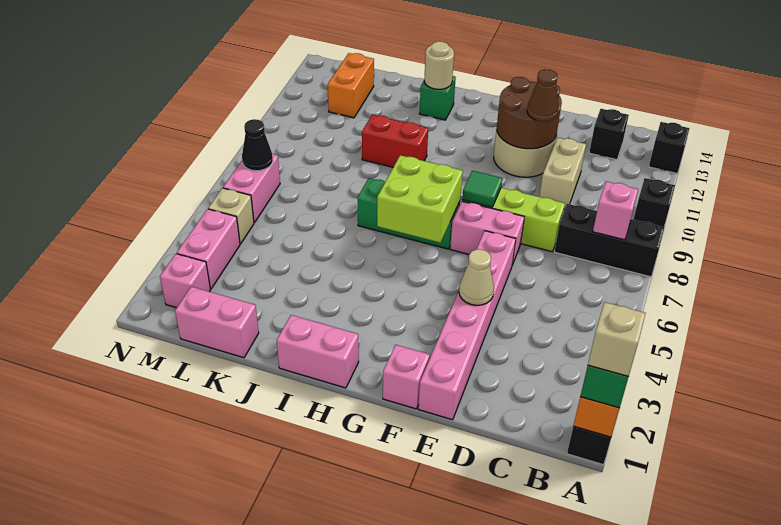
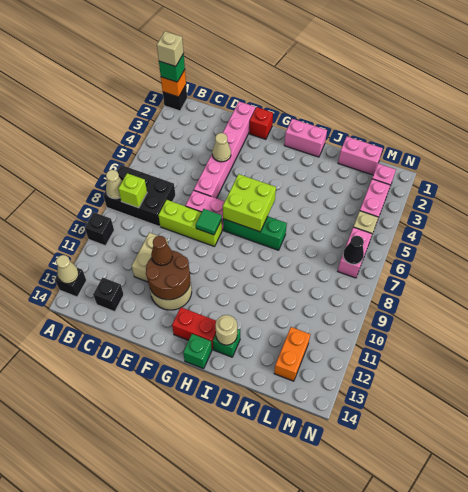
black brick A8:C8 level 1 -> black brick A7:C8 level 1
none -> tan cone A8 level 2
none -> tan cone A13 level 2
pink brick B8 level 2 -> lime brick B8 level 2
pink brick F1 level 1 -> red brick F1 level 1
none -> green brick H14 level 1
red brick I10:J10 level 1 -> red brick G13:H13 level 1

